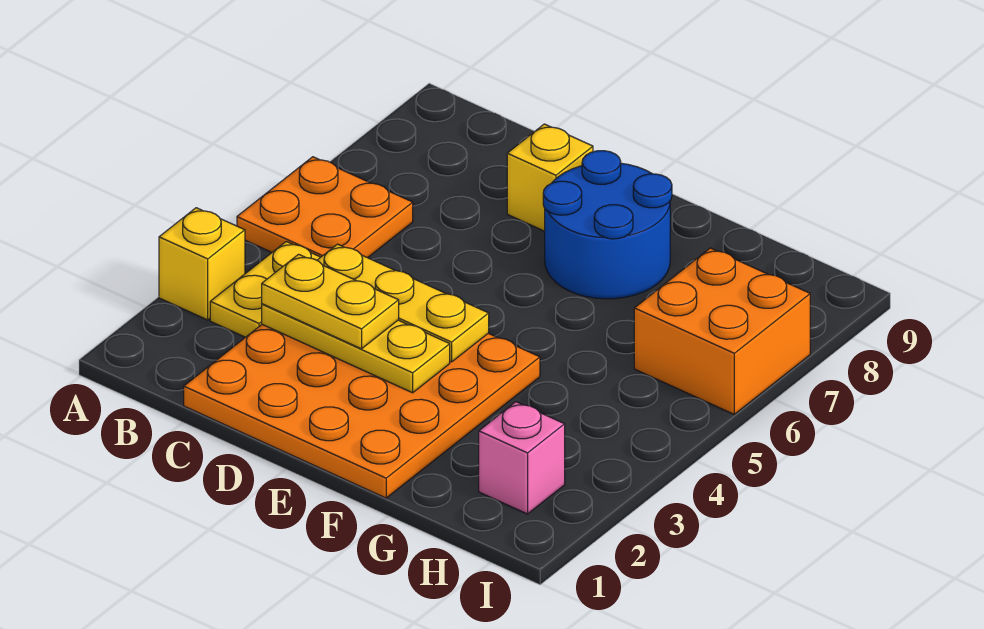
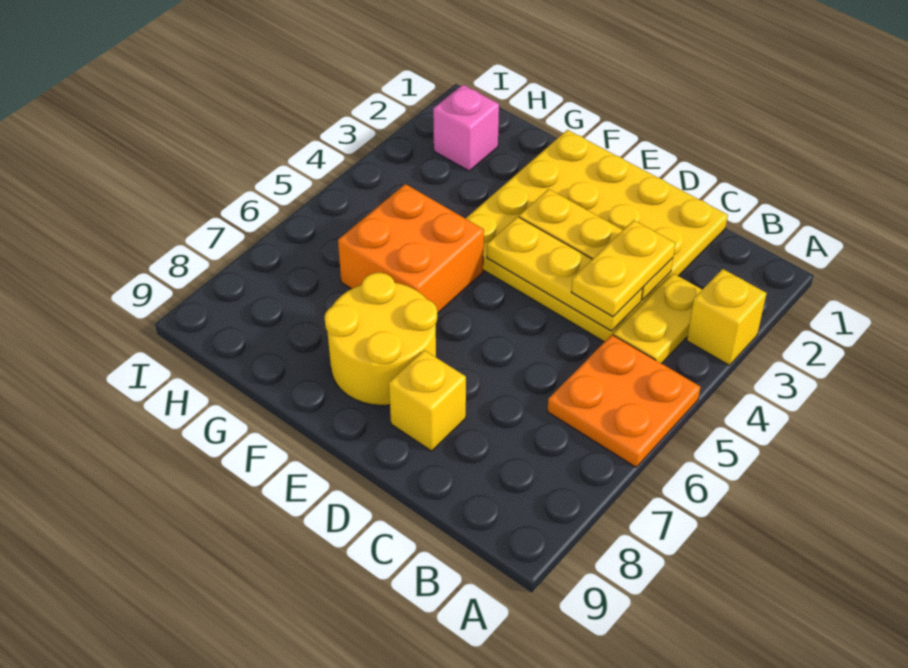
orange plate C1:F4 level 1 -> yellow plate C1:F4 level 1
yellow plate C3:D3 level 3 -> yellow plate C3:C4 level 3
blue round brick E7:F8 level 1 -> yellow round brick E7:F8 level 1
orange brick H6:I7 level 1 -> orange brick F5:G6 level 1

